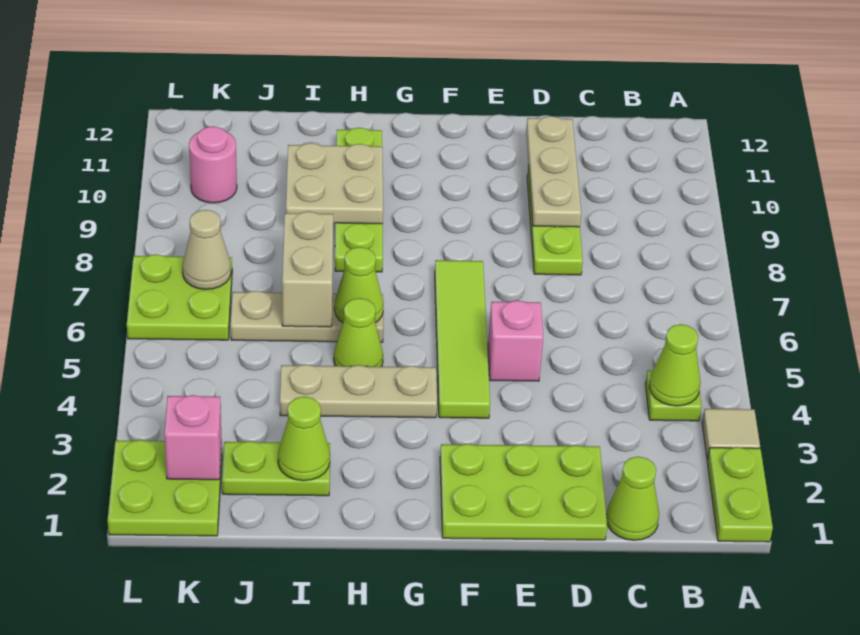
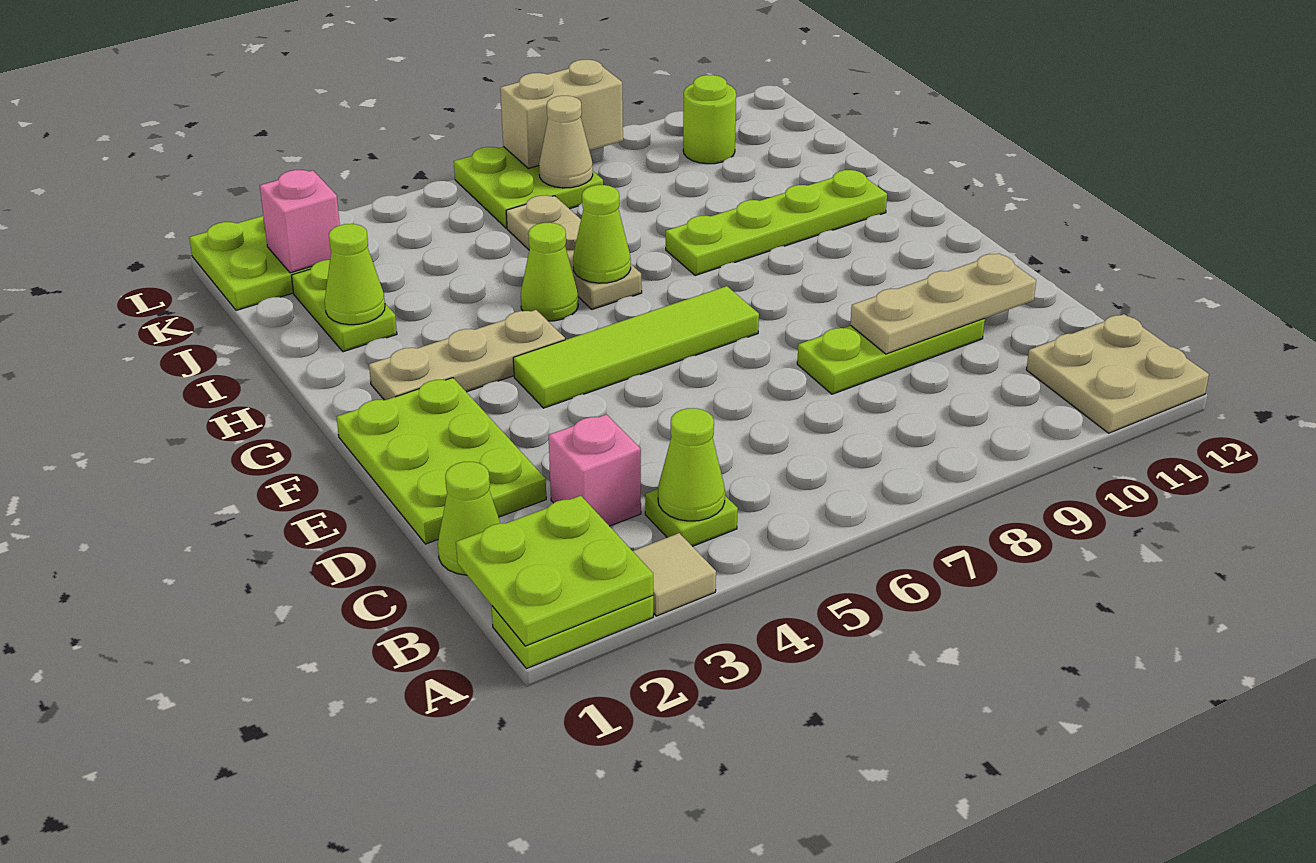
none -> lime plate A1:B2 level 2
pink brick E5 level 1 -> pink brick C3 level 1
tan plate G4:I4 level 1 -> tan plate G2:G4 level 1
tan plate H9:I10 level 2 -> tan plate A11:B12 level 1
tan brick I6:I7 level 2 -> tan brick L7:L8 level 2
pink round brick K10 level 1 -> lime round brick K10 level 1

